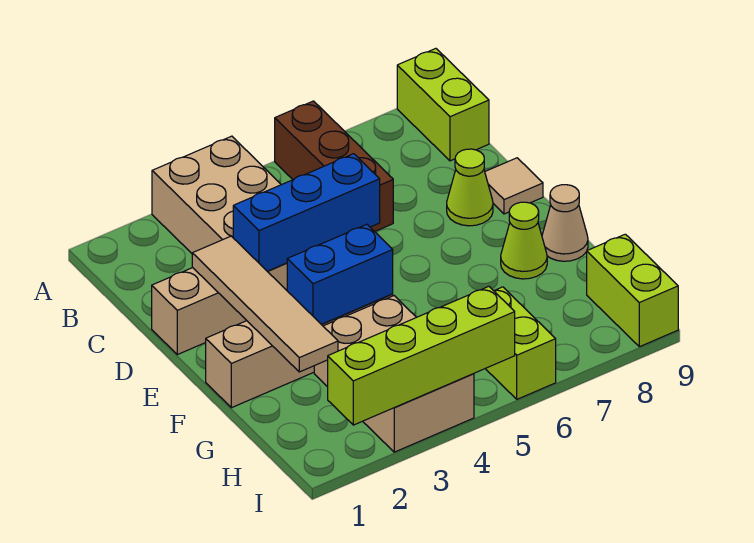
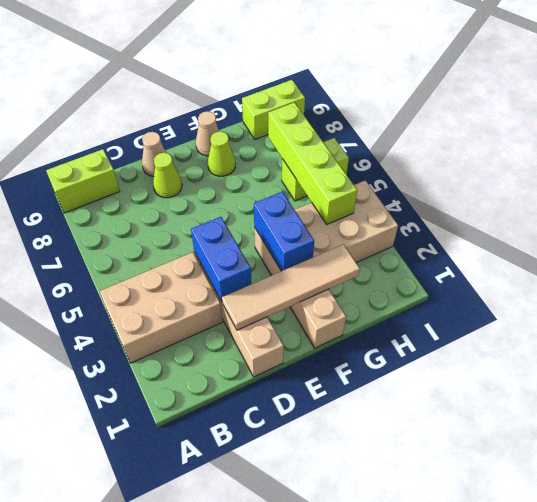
brown brick A6:C6 level 1 -> none
blue brick D3:D5 level 2 -> blue brick D3:D4 level 2
tan tile D9 level 1 -> tan cone D9 level 1
lime brick I2:I5 level 2 -> lime brick H4:H7 level 2

